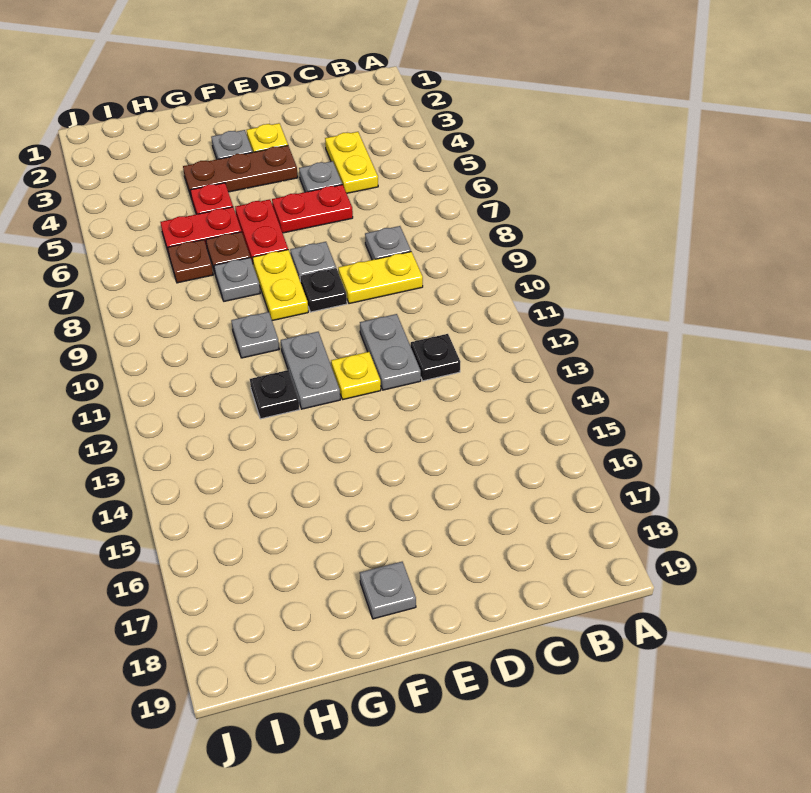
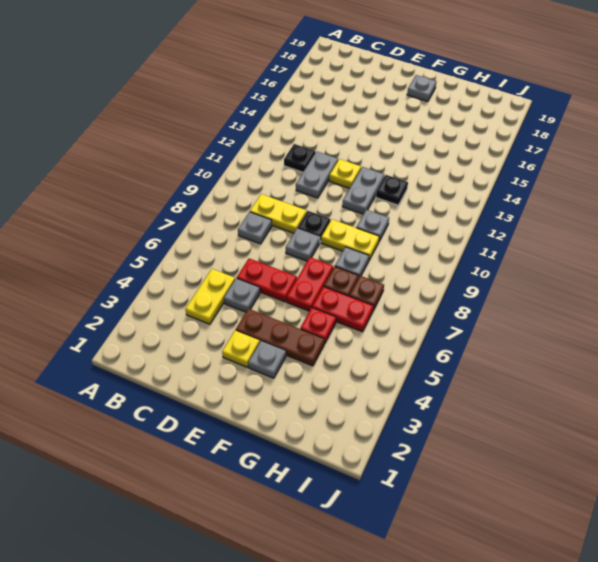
yellow plate F8:F9 level 1 -> yellow plate F9:G9 level 1

